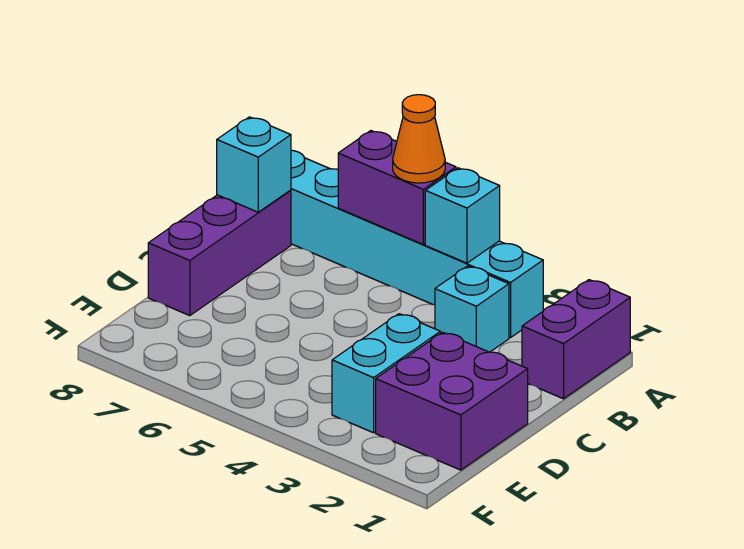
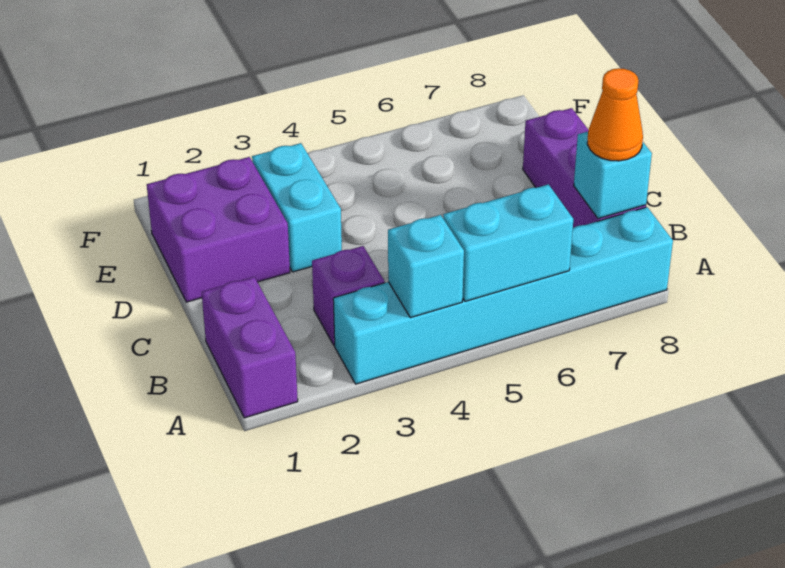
purple brick A5:A6 level 2 -> cyan brick A5:A6 level 2
orange cone A5 level 3 -> orange cone B8 level 3
cyan brick B3 level 1 -> purple brick B3 level 1

